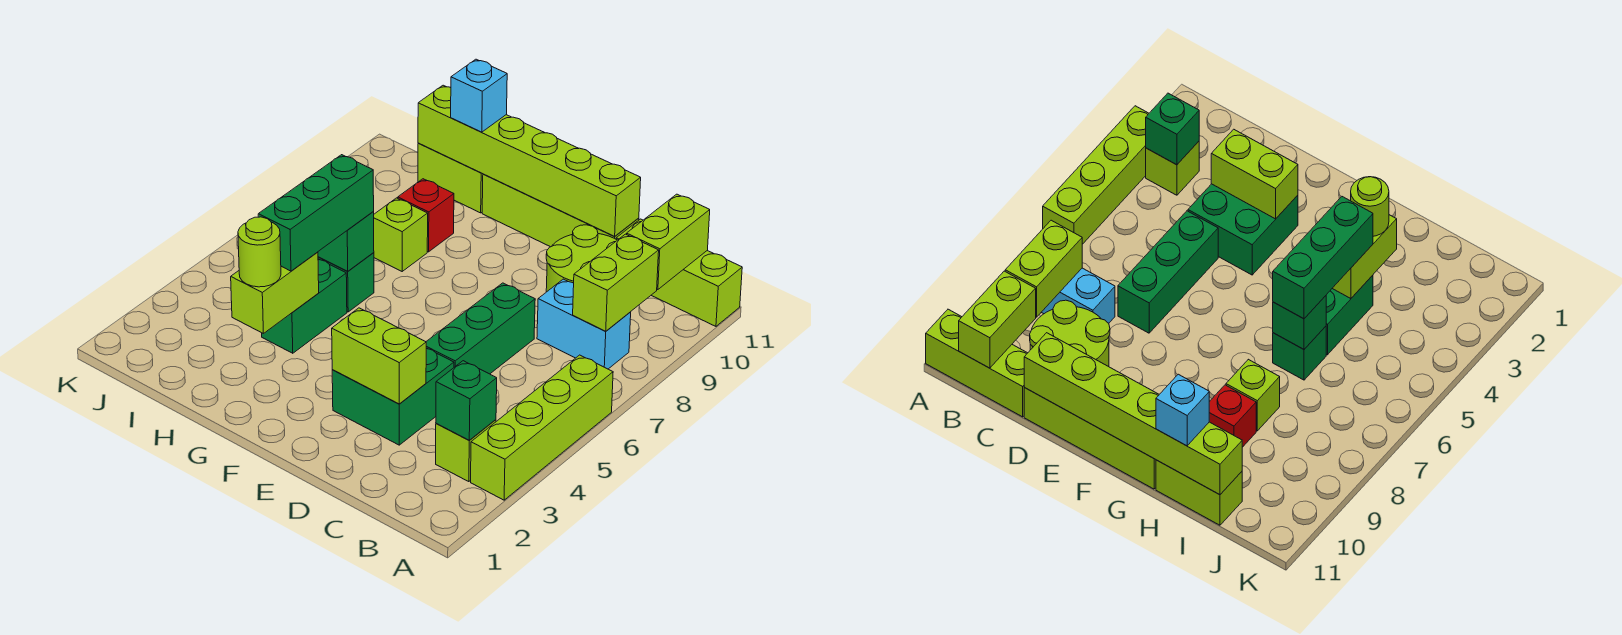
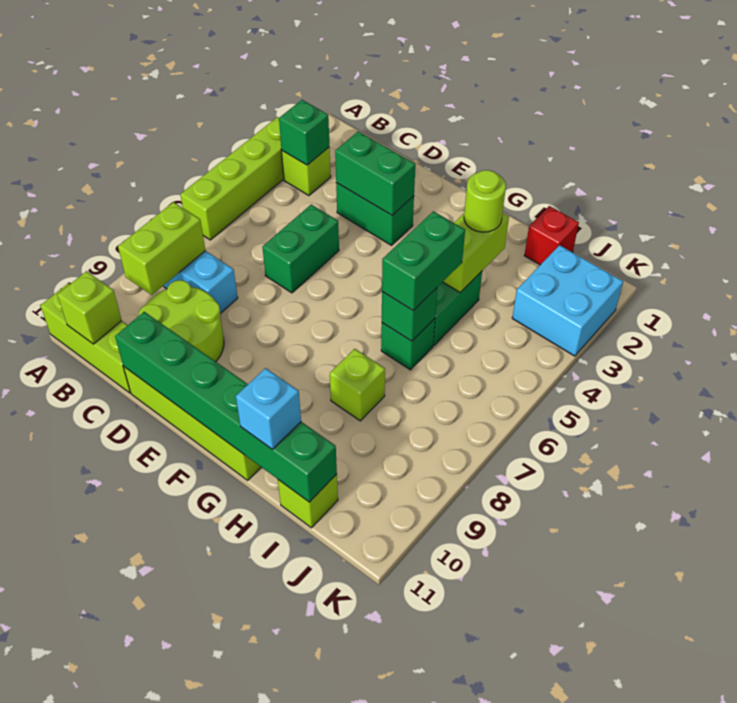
lime brick B10:B11 level 2 -> lime brick B11 level 2
green brick D3:E4 level 1 -> green brick D3:E3 level 1
lime brick D3:E3 level 2 -> green brick D3:E3 level 2
green brick D5:D7 level 1 -> green brick D5:D6 level 1
lime brick D11:I11 level 2 -> green brick D11:I11 level 2
green brick H4:H6 level 3 -> green brick H5:H6 level 3
red brick H9 level 1 -> red brick I1 level 1
lime brick H11:I11 level 1 -> lime brick I11 level 1
none -> cyan brick J2:K3 level 1

